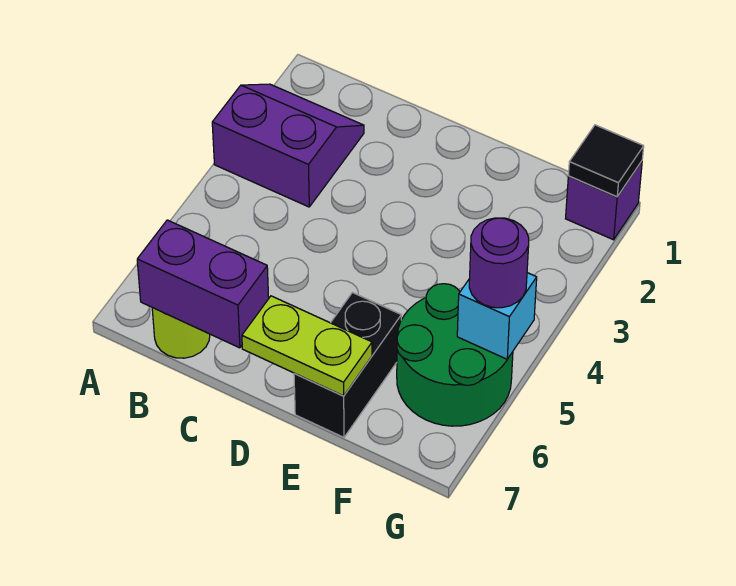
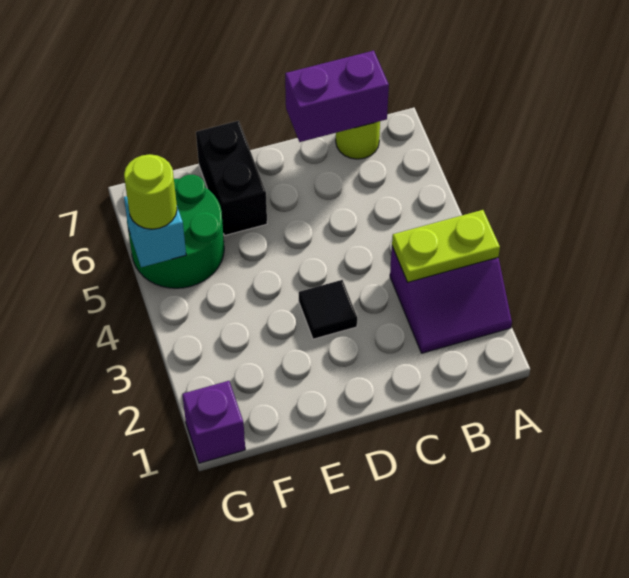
lime plate D7:E7 level 2 -> lime plate A3:B3 level 2
black tile G1 level 2 -> black tile D3 level 1
purple round brick G5 level 3 -> lime round brick G5 level 3

